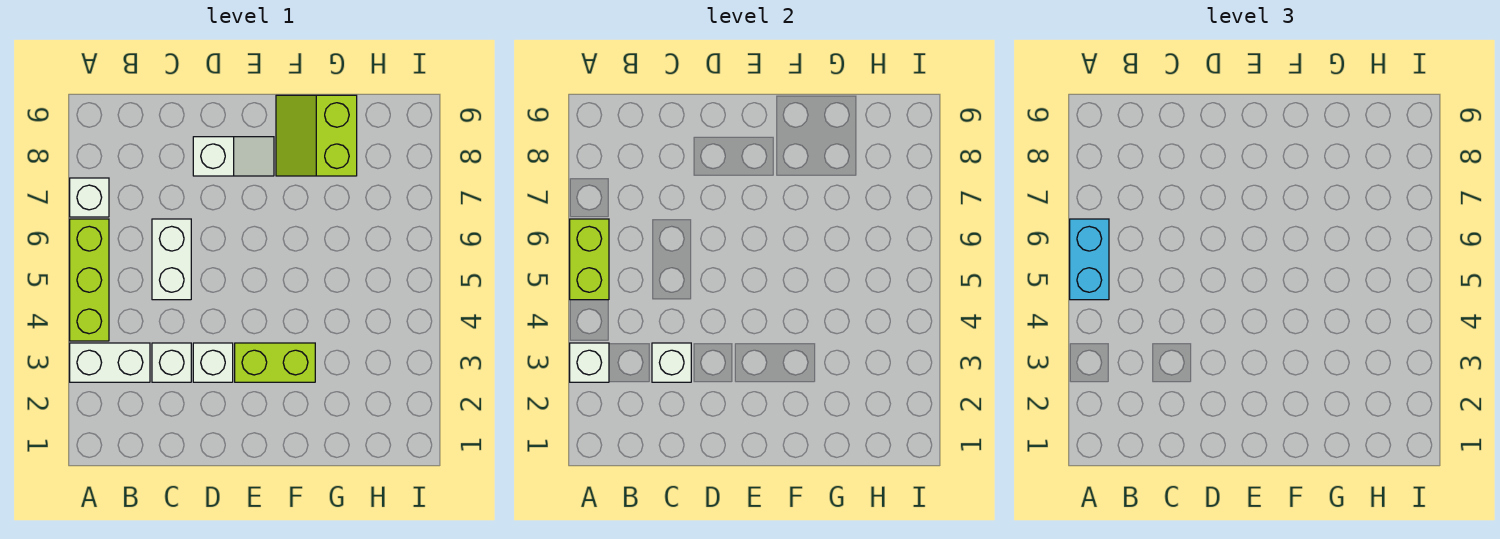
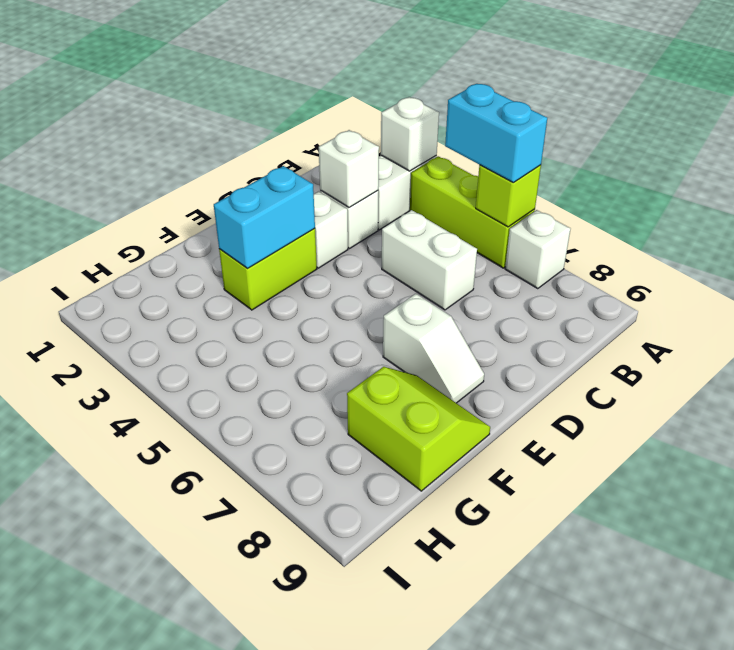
lime brick A5:A6 level 2 -> lime brick A6 level 2
white slope D8:E8 level 1 top D -> white slope E7:E8 level 1 top 7
none -> cyan brick E3:F3 level 2

